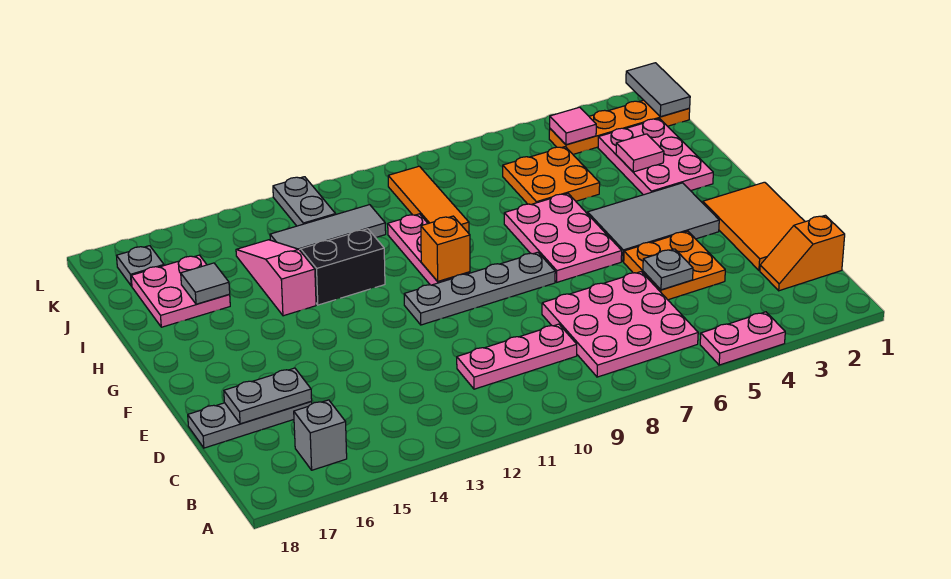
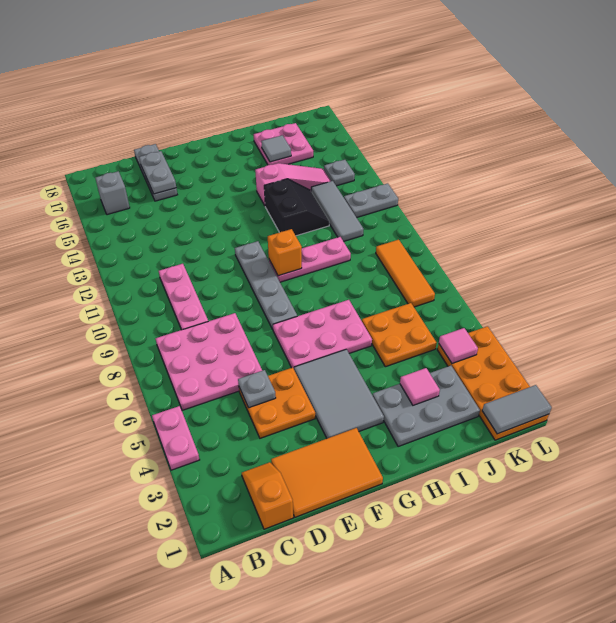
pink plate H2:J3 level 1 -> grey plate H2:J3 level 1
orange tile I9:K9 level 1 -> orange tile K7:K9 level 1
orange plate K1:K4 level 1 -> orange plate K1:L4 level 1
grey plate K17 level 1 -> grey plate K14 level 1

